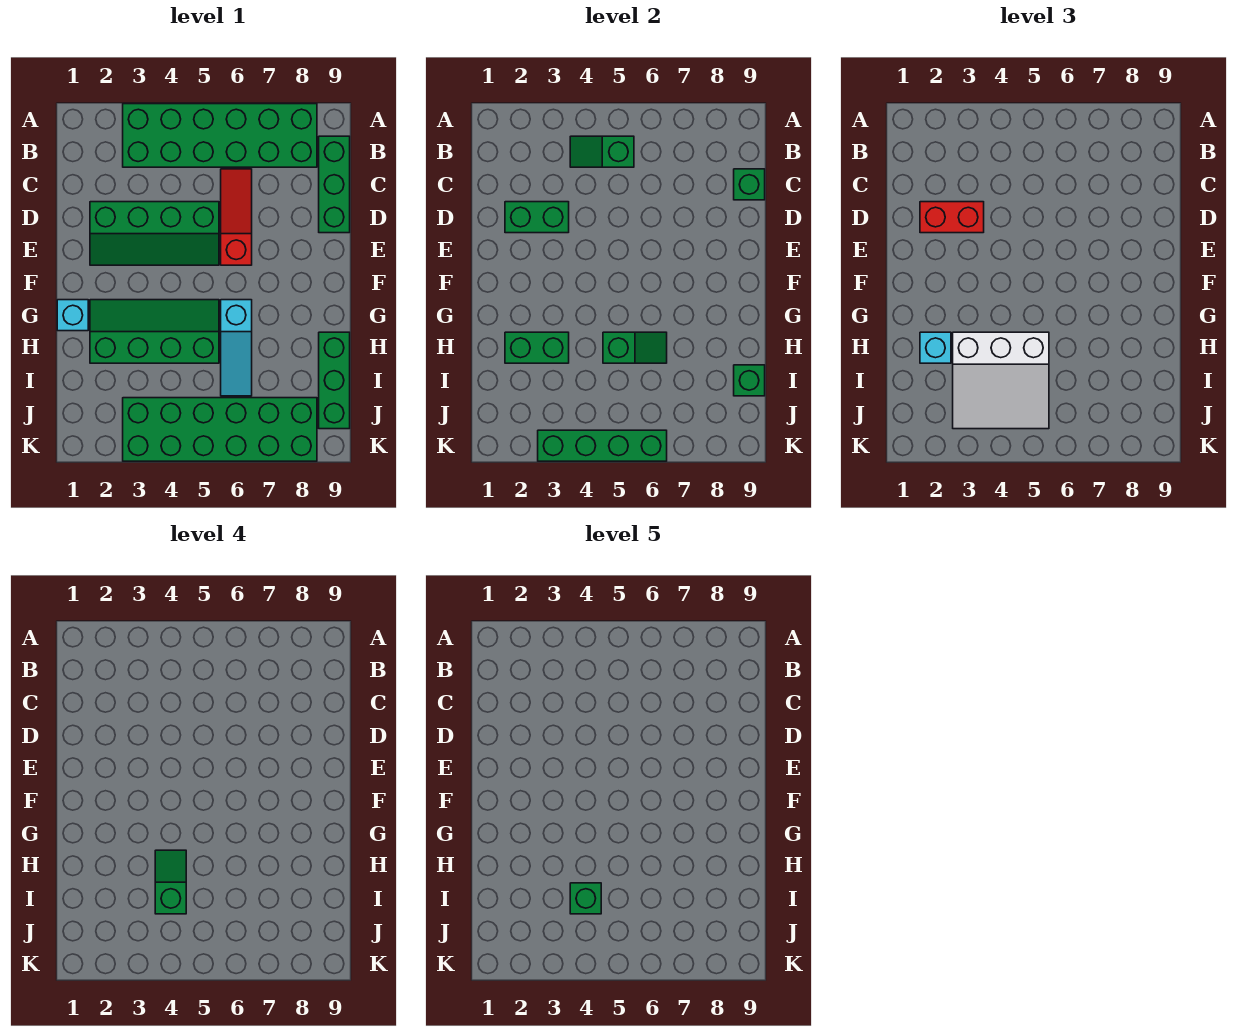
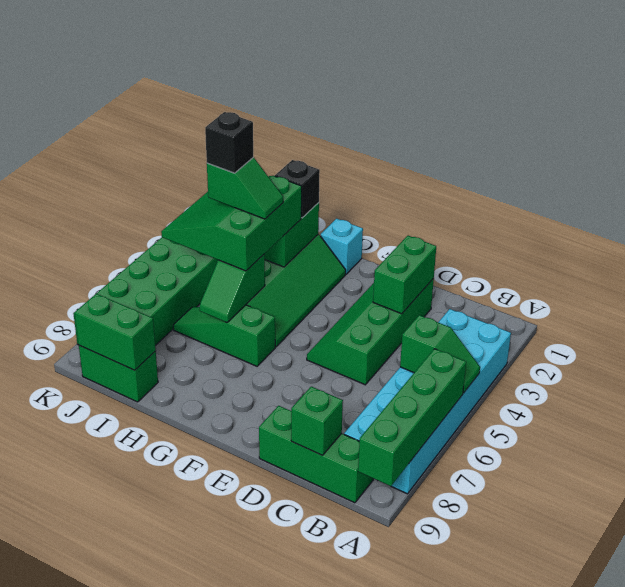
green brick A3:B8 level 1 -> cyan brick A3:B8 level 1
green slope B4:B5 level 2 top 5 -> green slope A5:B5 level 2 top B
red slope C6:E6 level 1 top E -> none
red brick D2:D3 level 3 -> none
cyan slope G6:I6 level 1 top G -> green slope G6:I6 level 1 top G
cyan brick H2 level 3 -> black brick H2 level 3
white slope H3:J5 level 3 top H -> green slope H3:J5 level 3 top H
green brick H9:J9 level 1 -> green brick I9:J9 level 1
green brick I4 level 5 -> black brick I4 level 5
green brick I9 level 2 -> green brick I9:J9 level 2
green brick K3:K6 level 2 -> green brick A6:A9 level 2

